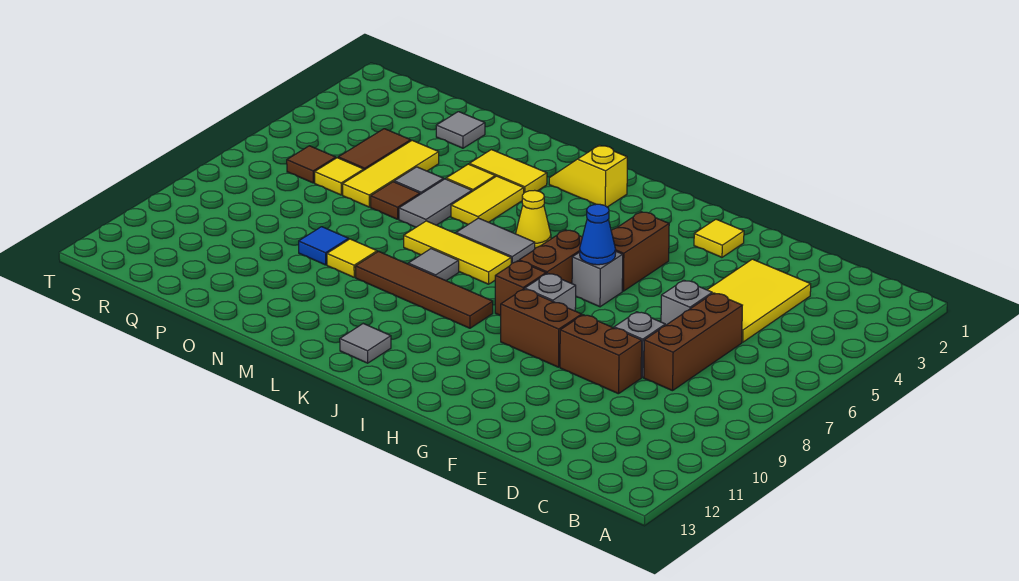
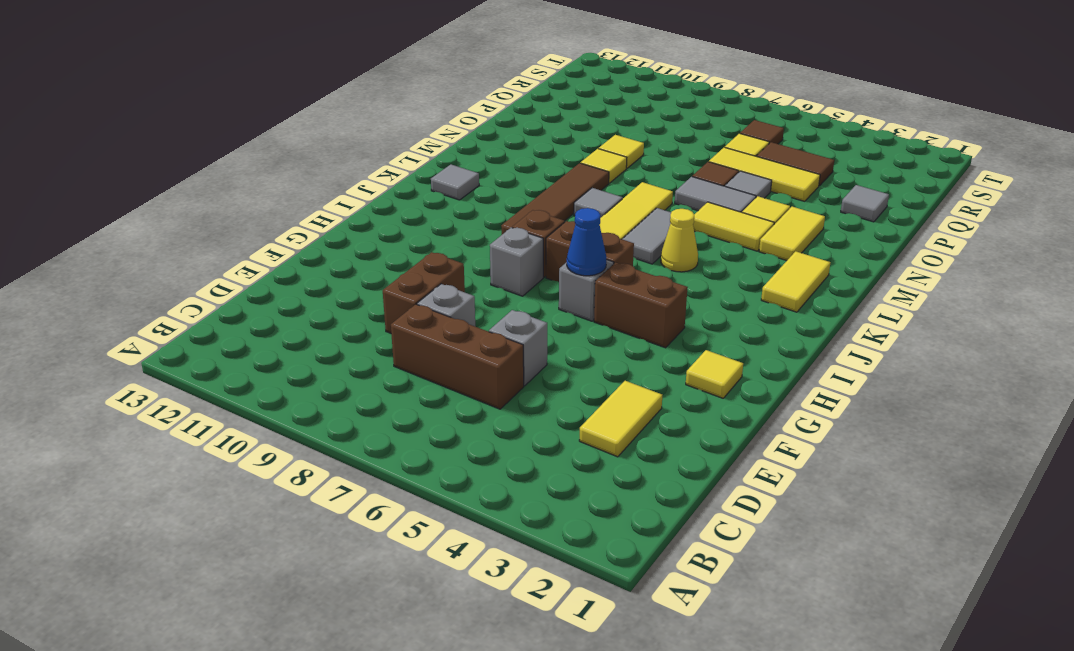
yellow tile D3:E5 level 1 -> yellow tile D3:E3 level 1
brown brick G9:H9 level 1 -> none
yellow slope K2:L2 level 1 top K -> yellow tile K2:L2 level 1
blue tile O9 level 1 -> yellow tile O9 level 1

